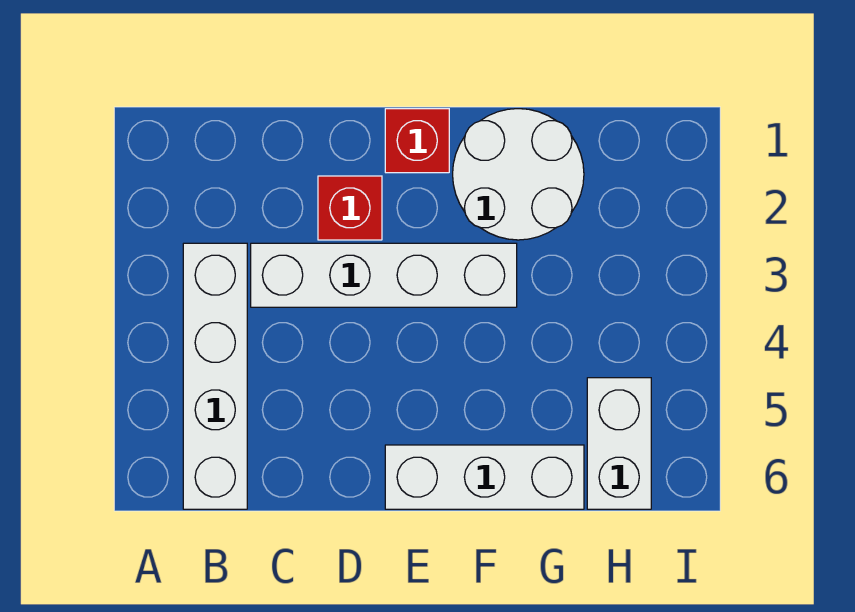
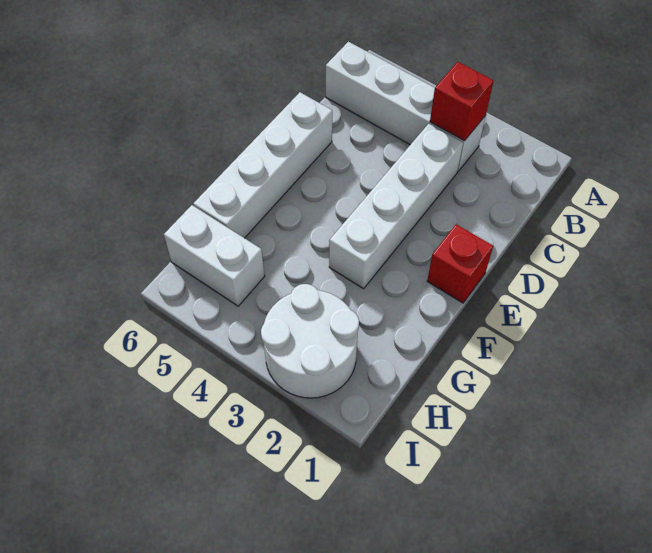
red brick D2 level 1 -> red brick B3 level 2
white brick E6:G6 level 1 -> white brick D6:G6 level 1
white round brick F1:G2 level 1 -> white round brick H2:I3 level 1

